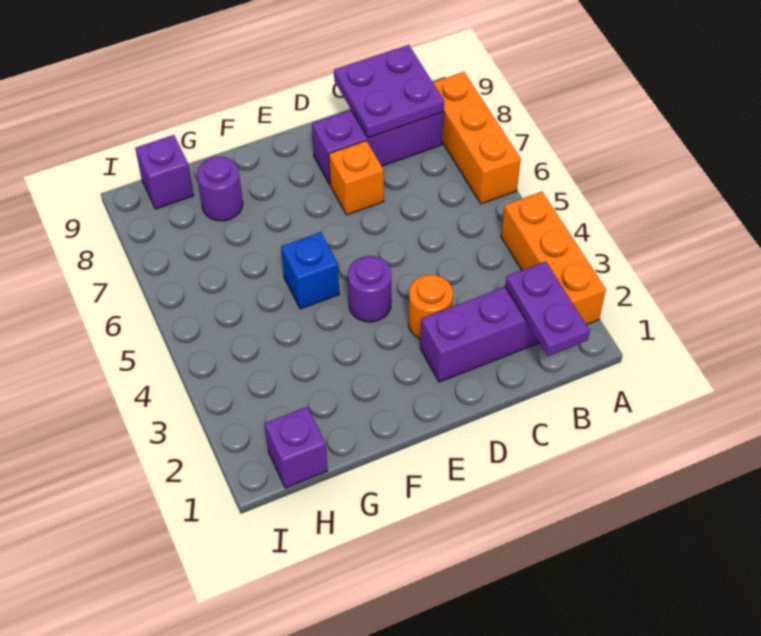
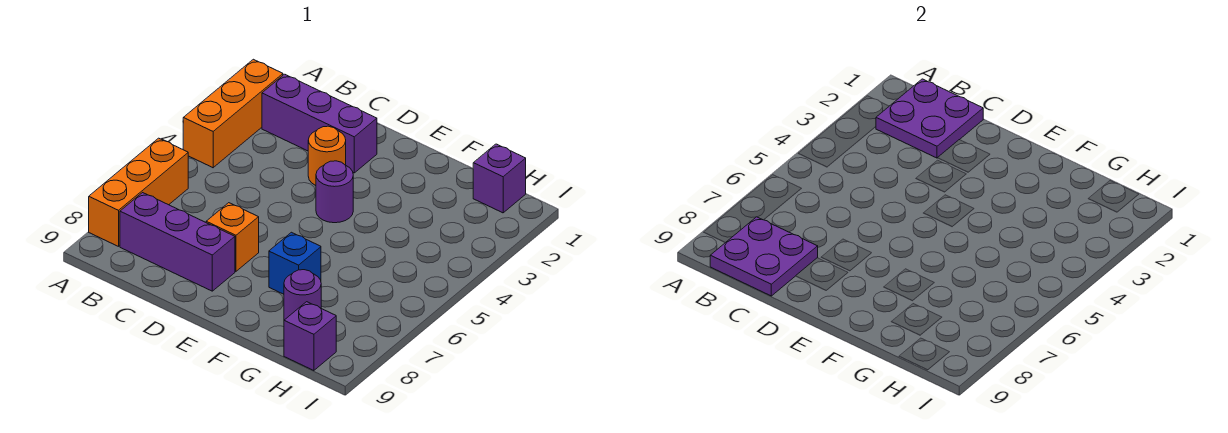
purple plate B1:B2 level 2 -> purple plate B1:C2 level 2
blue brick F5 level 1 -> blue brick F7 level 1

